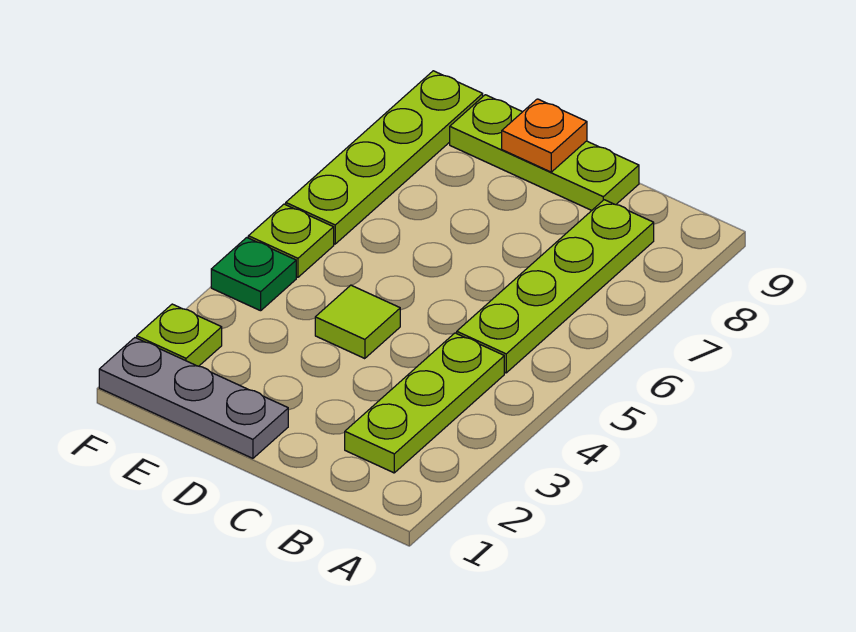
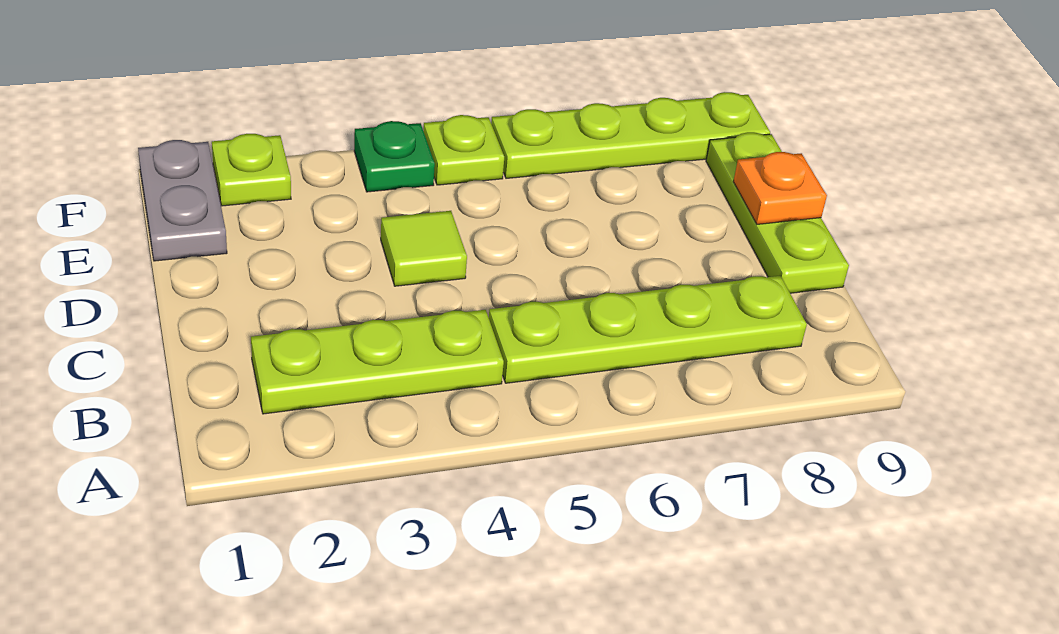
grey plate D1:F1 level 1 -> grey plate E1:F1 level 1

